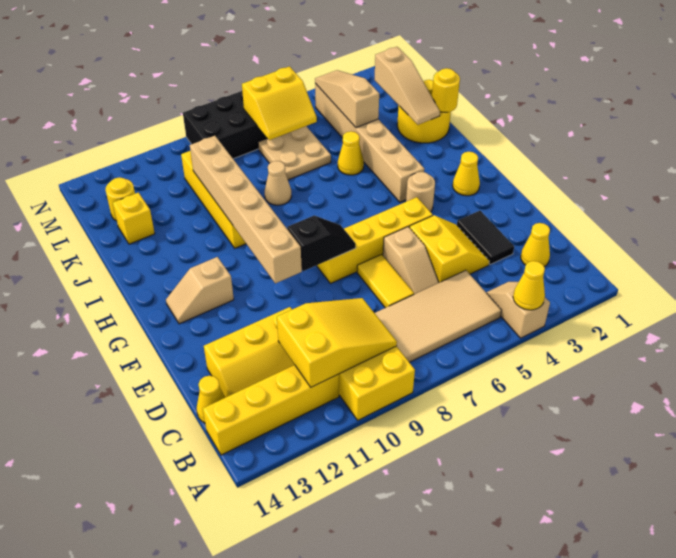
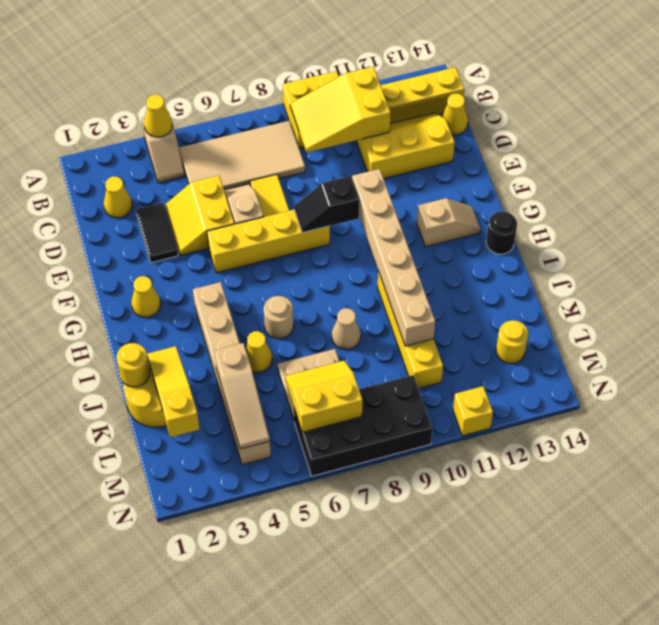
tan round brick G4 level 1 -> tan round brick I6 level 1
none -> black round brick H14 level 1
tan slope J2:L2 level 2 top L -> yellow slope J2:L2 level 2 top L
yellow brick K13 level 1 -> yellow brick N11 level 1

